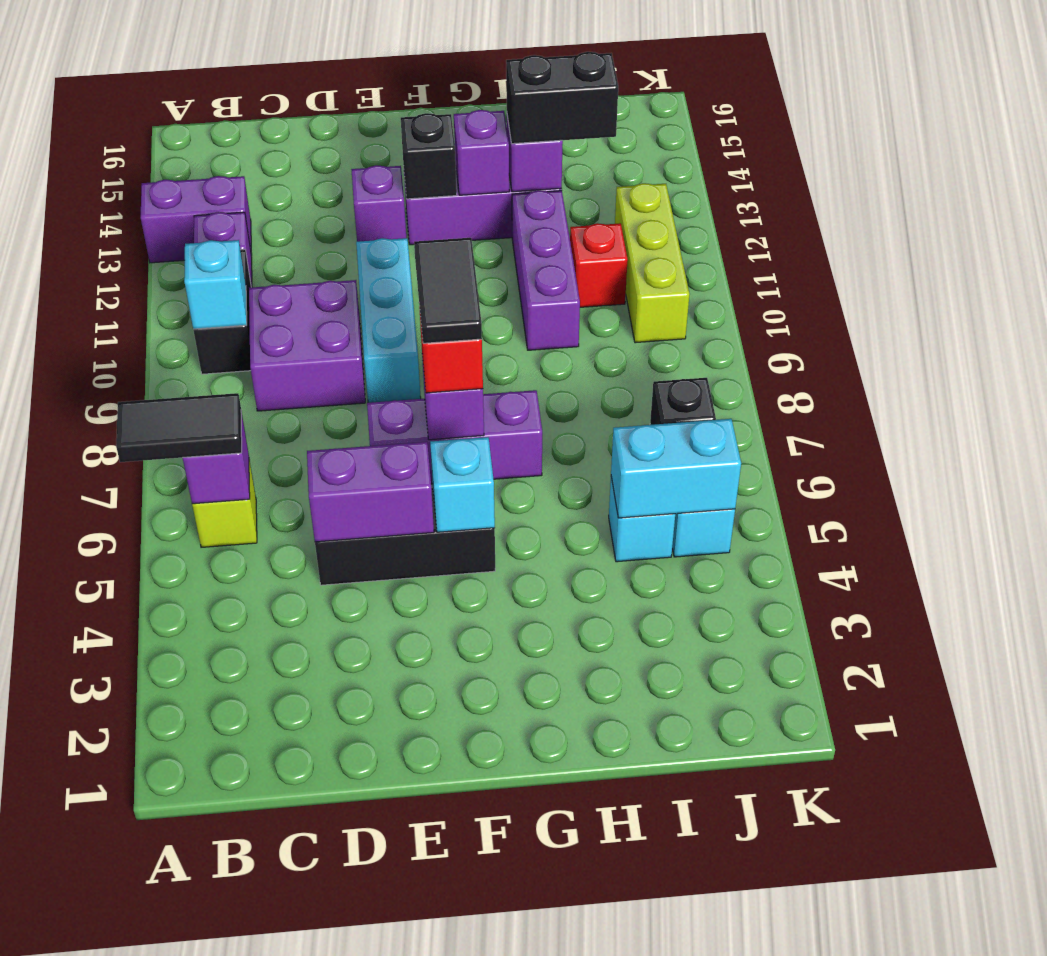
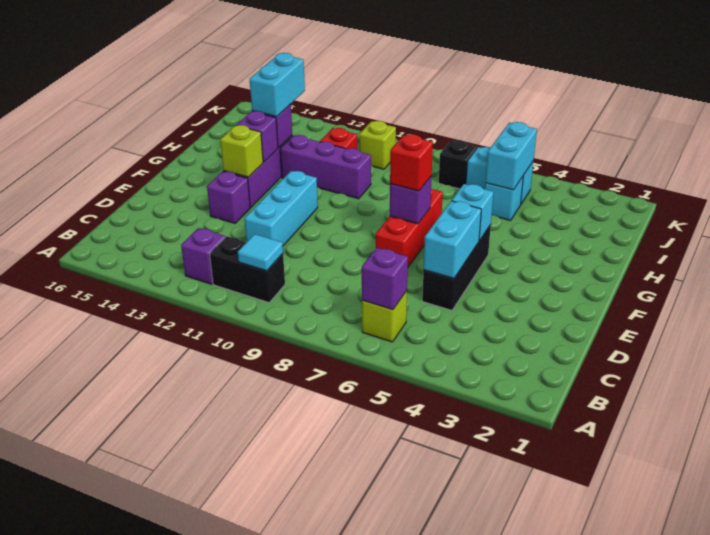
black tile A6:B6 level 3 -> none
purple brick A13:B13 level 1 -> none
cyan brick B10 level 2 -> cyan tile B10 level 2
purple brick C9:D10 level 1 -> none
purple brick D5:E5 level 2 -> cyan brick D5:E5 level 2
purple brick E7:G7 level 1 -> red brick E7:G7 level 1
cyan brick E9:E11 level 1 -> cyan brick D11:F11 level 1
black tile F7:F8 level 4 -> none
black brick F13 level 2 -> lime brick F13 level 2
black brick H13:I13 level 3 -> cyan brick H13:I13 level 3
lime brick J10:J12 level 1 -> lime brick J10 level 1

